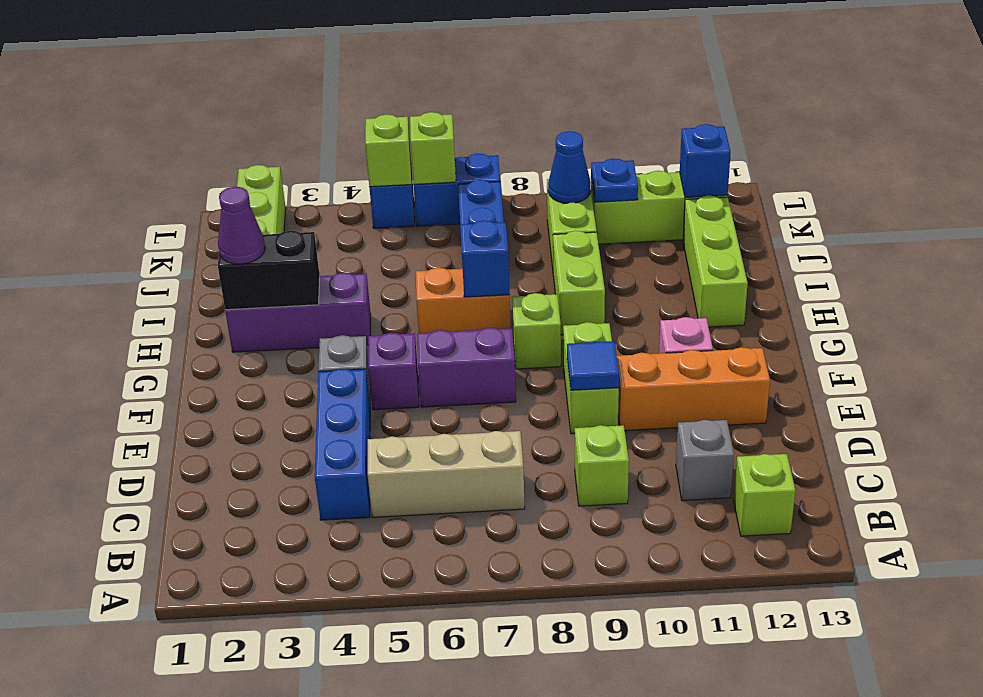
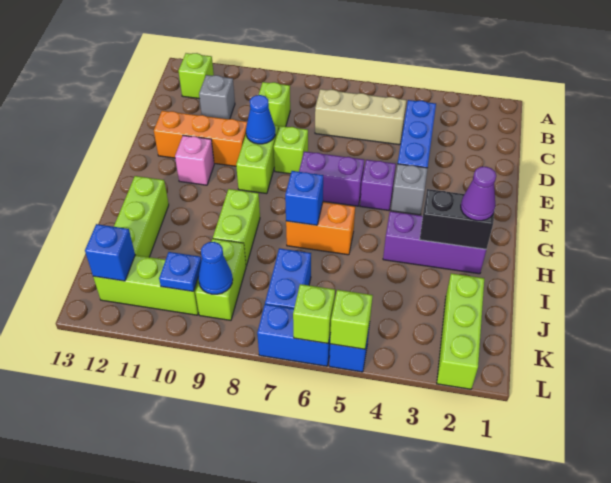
blue tile E9 level 2 -> blue cone E9 level 2
lime brick G8 level 1 -> lime brick E8 level 1

